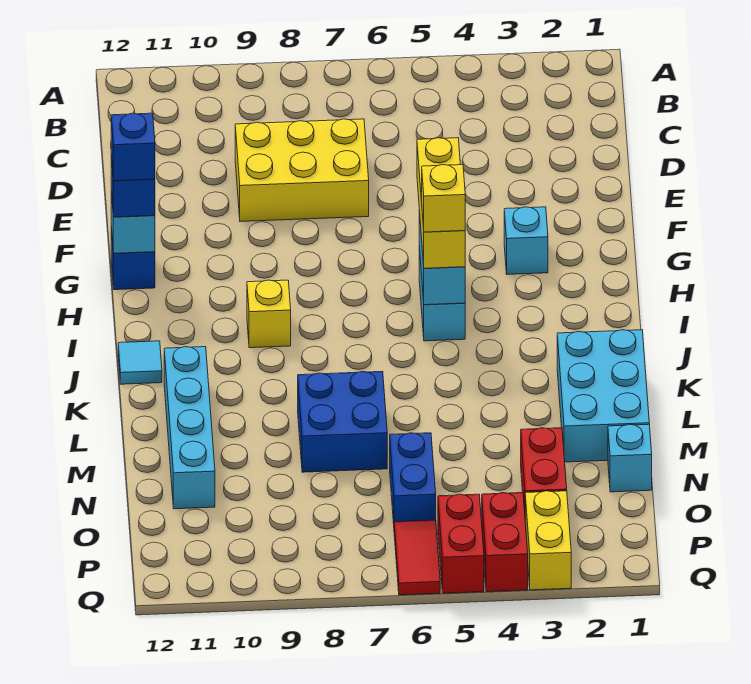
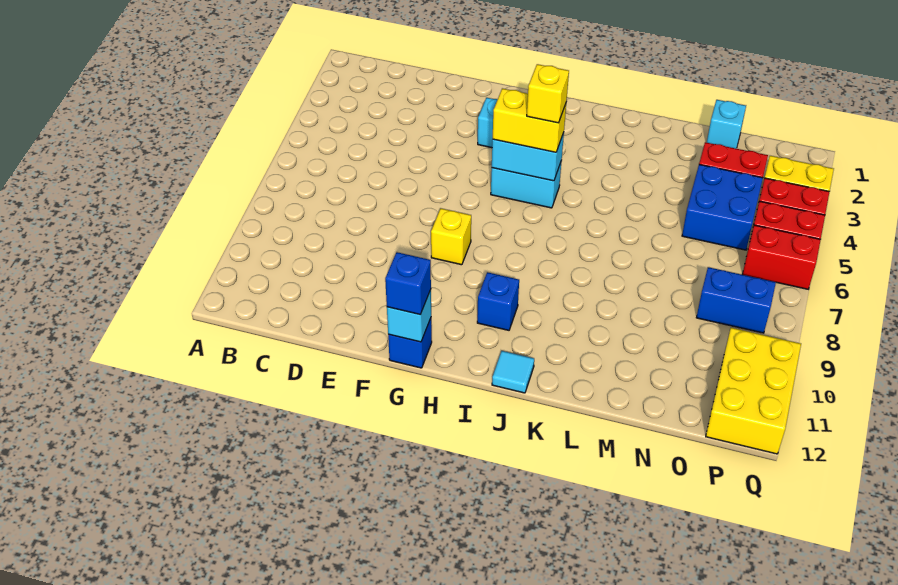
yellow brick D7:E9 level 1 -> yellow brick P10:Q12 level 1
yellow brick G5:I5 level 3 -> yellow brick H5:I5 level 3
blue brick G12 level 4 -> blue brick I10 level 1
yellow brick I9 level 1 -> yellow brick G8 level 1
cyan brick K1:M2 level 1 -> none
cyan brick K11:N11 level 1 -> none
blue brick L7:M8 level 1 -> blue brick N4:O5 level 1
blue brick N6:O6 level 1 -> blue brick O8:P8 level 1
red tile P6:Q6 level 1 -> red brick P6:Q6 level 1

